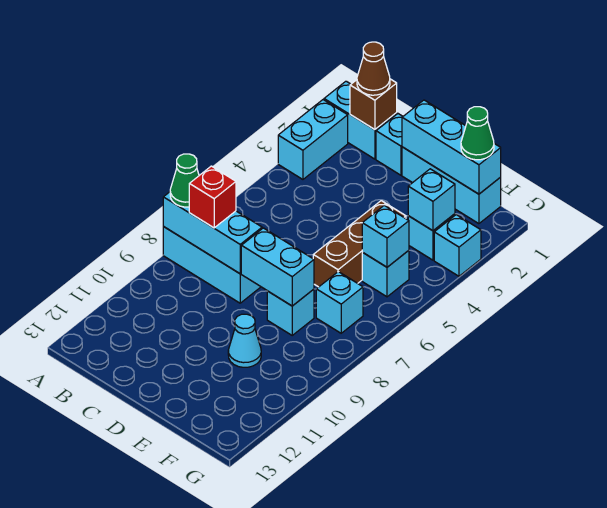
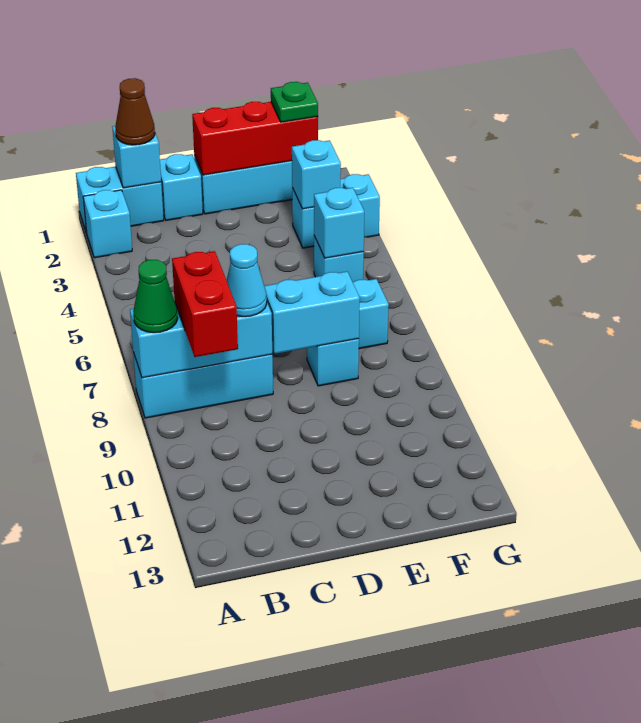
cyan brick A2:A3 level 1 -> cyan brick A2 level 1
brown brick B1 level 2 -> cyan brick B1 level 2
red brick B8 level 3 -> red brick B8:B9 level 3
cyan brick D1:F1 level 2 -> red brick D1:F1 level 2
brown brick E4:E6 level 1 -> none
cyan cone E10 level 1 -> cyan cone C8 level 3
green cone F1 level 3 -> green plate F1 level 3

